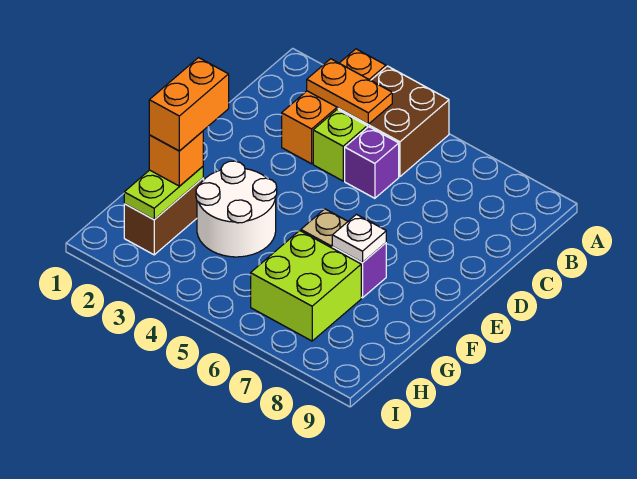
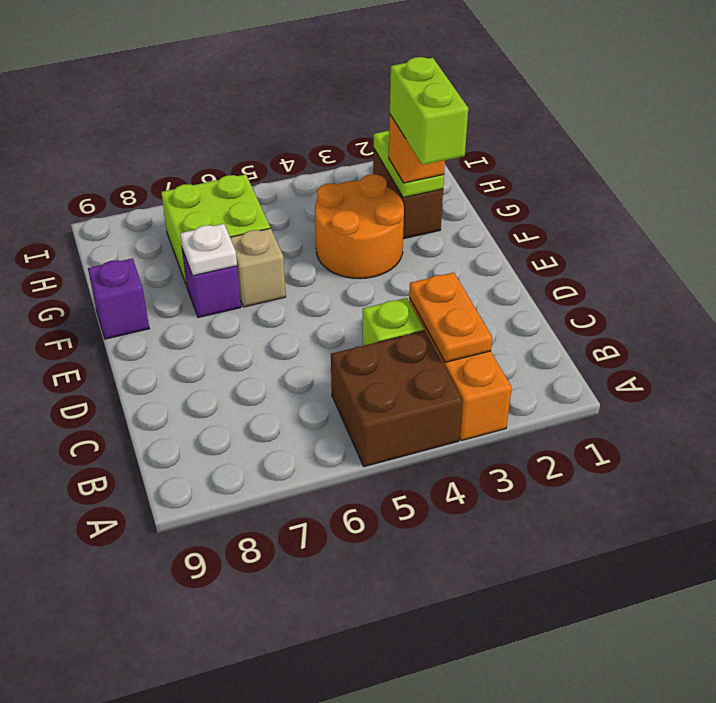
orange plate B3:B4 level 2 -> orange plate B3:C3 level 2
purple brick C5 level 1 -> purple brick F9 level 1
orange brick F2:G2 level 4 -> lime brick F2:G2 level 4
white round brick F3:G4 level 1 -> orange round brick F3:G4 level 1

